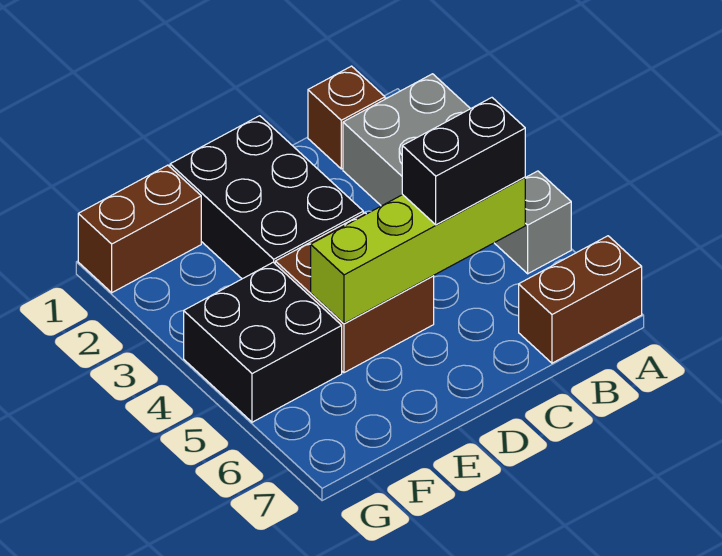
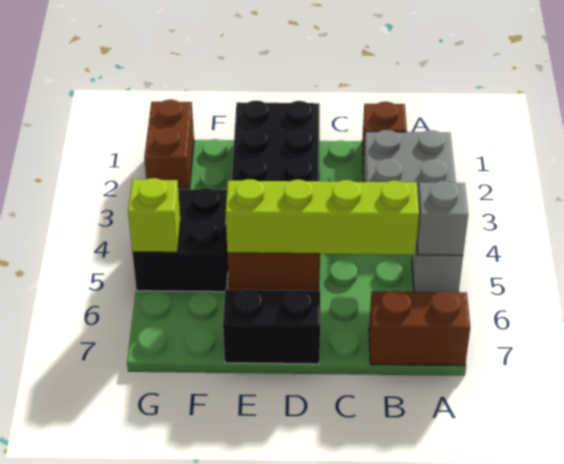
none -> grey brick A5 level 2
black brick B5:C5 level 3 -> black brick D7:E7 level 1
brown brick F1:G1 level 1 -> brown brick G1:G2 level 1
none -> lime brick G5 level 2

